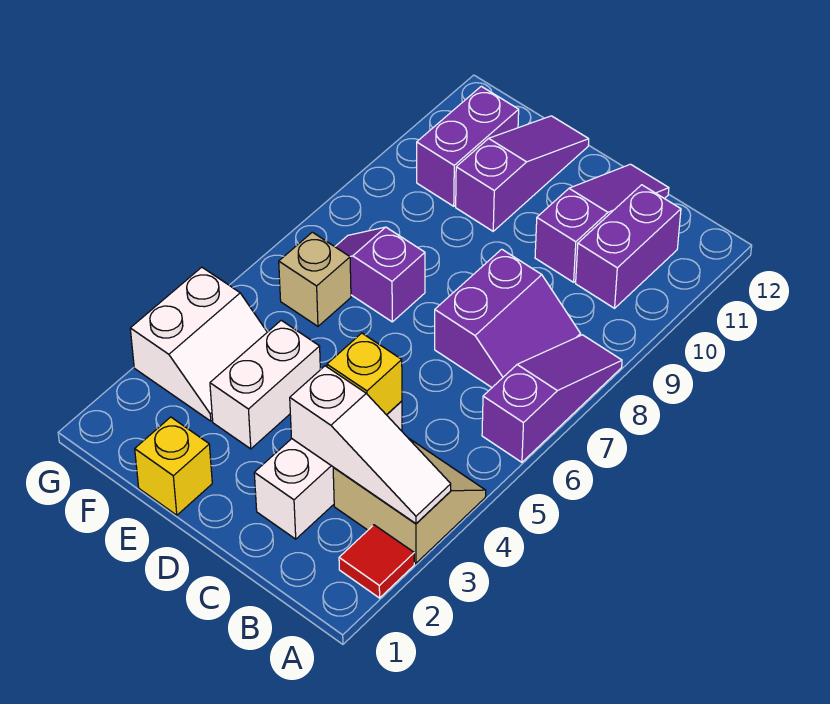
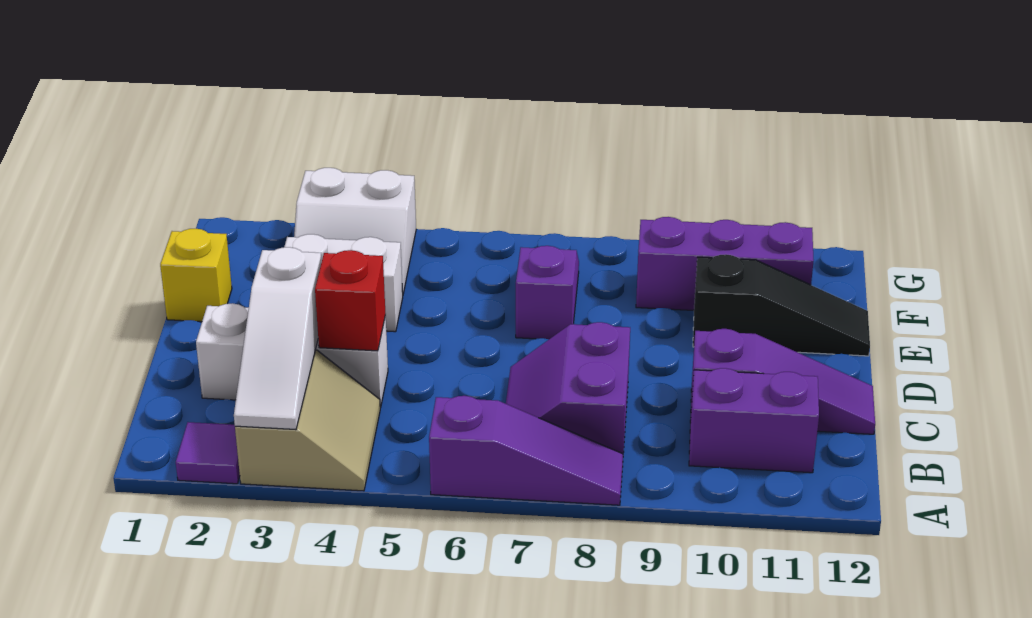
red tile A2 level 1 -> purple tile A2 level 1
purple slope B7:C8 level 1 top C -> purple slope B7:C8 level 1 top 8
yellow brick C4 level 2 -> red brick C4 level 2
purple slope E10:E12 level 1 top 10 -> black slope E10:E12 level 1 top 10
tan brick F6 level 1 -> none
purple brick F10:F11 level 1 -> purple brick F9:F11 level 1

